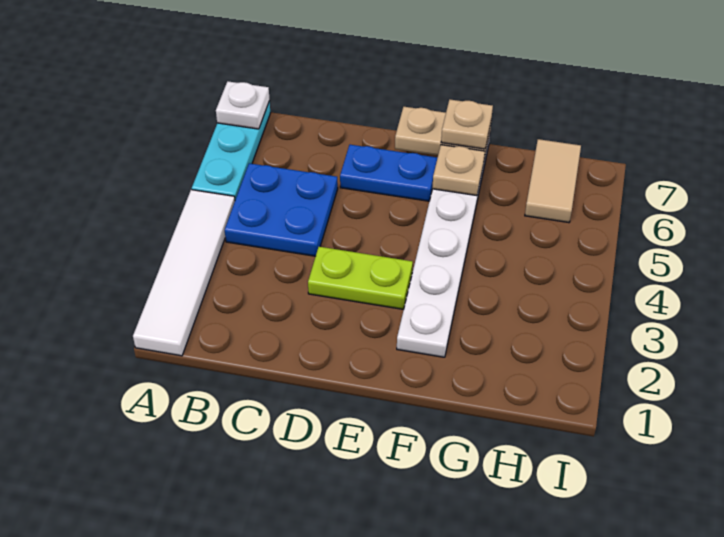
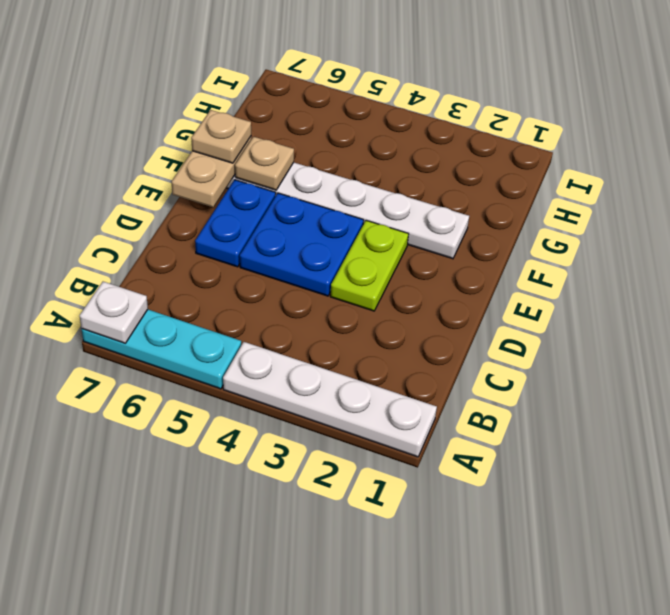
white tile A1:A4 level 1 -> white plate A1:A4 level 1
blue plate B4:C5 level 1 -> blue plate D4:E5 level 1
tan tile H6:H7 level 1 -> none

